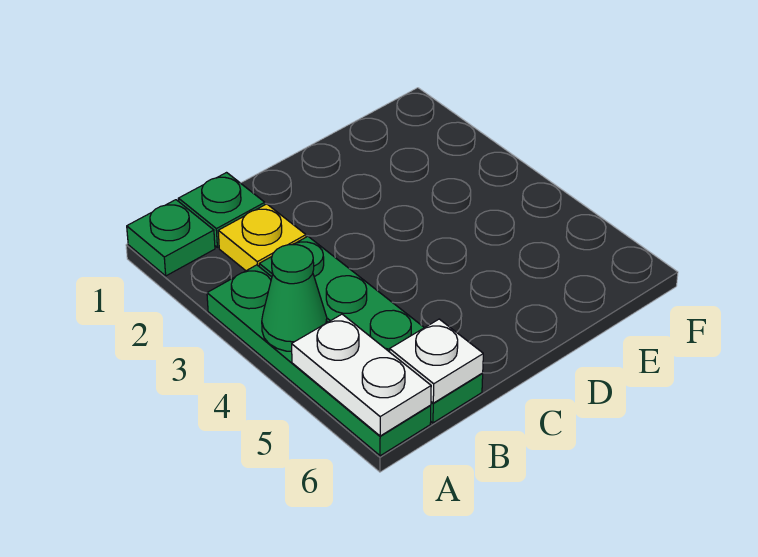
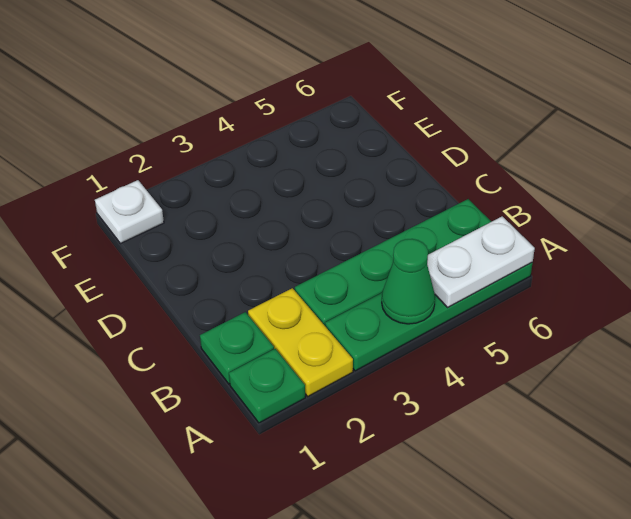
yellow plate B2 level 1 -> yellow plate A2:B2 level 1
white plate B6 level 2 -> white plate F1 level 1

